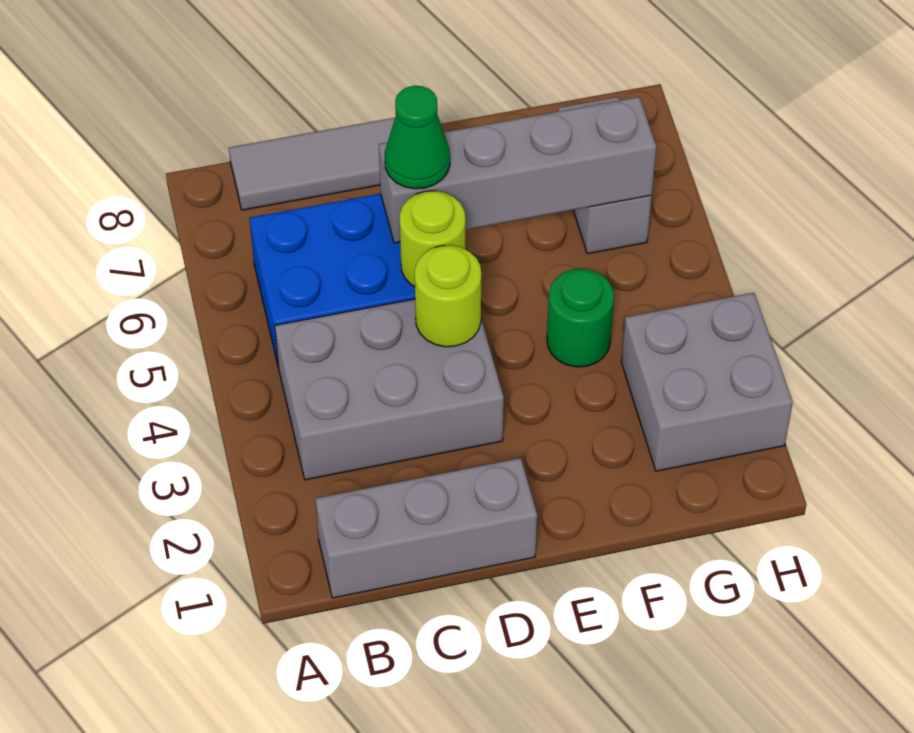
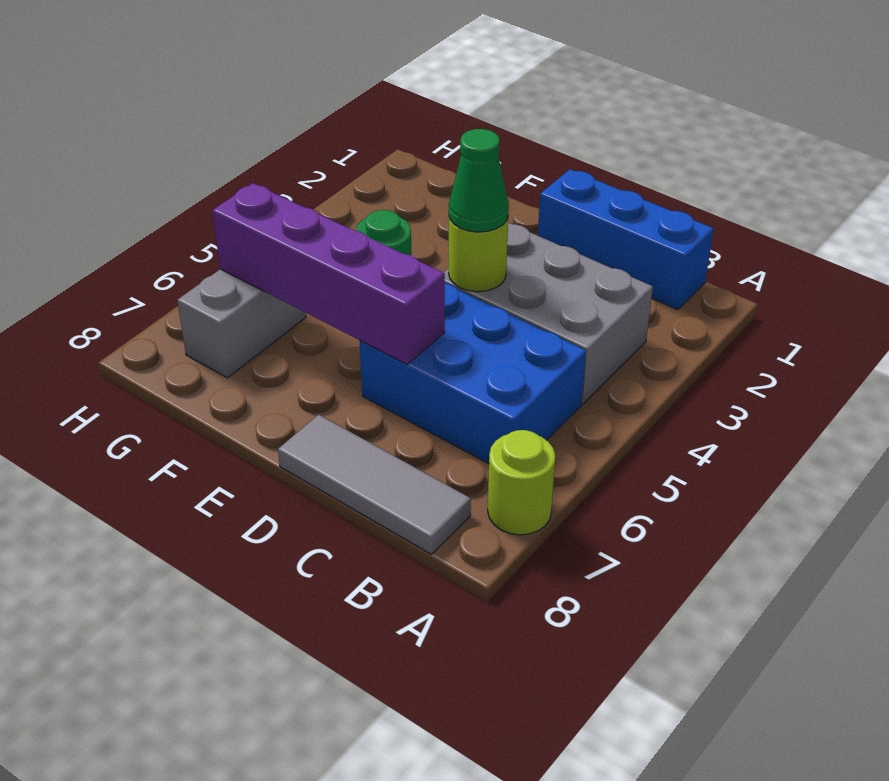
grey brick B1:D1 level 1 -> blue brick B1:D1 level 1
lime round brick D5 level 2 -> lime round brick A7 level 1
grey brick D6:G6 level 2 -> purple brick D6:G6 level 2
green cone D6 level 3 -> green cone D4 level 3
grey brick G2:H3 level 1 -> none

